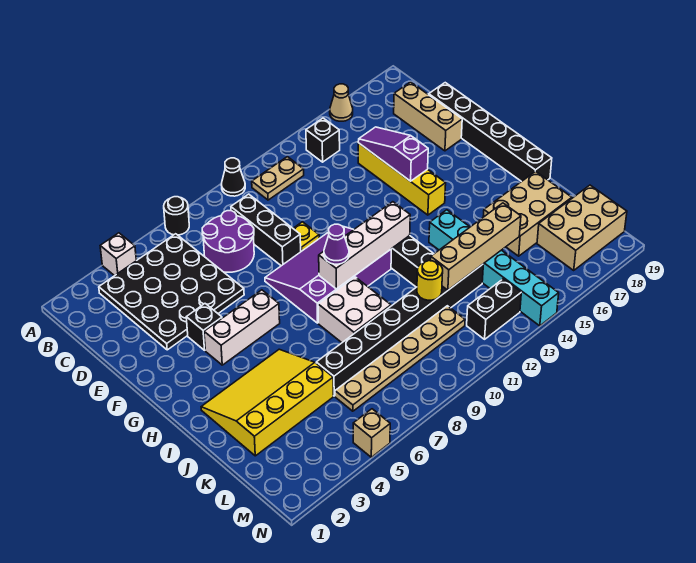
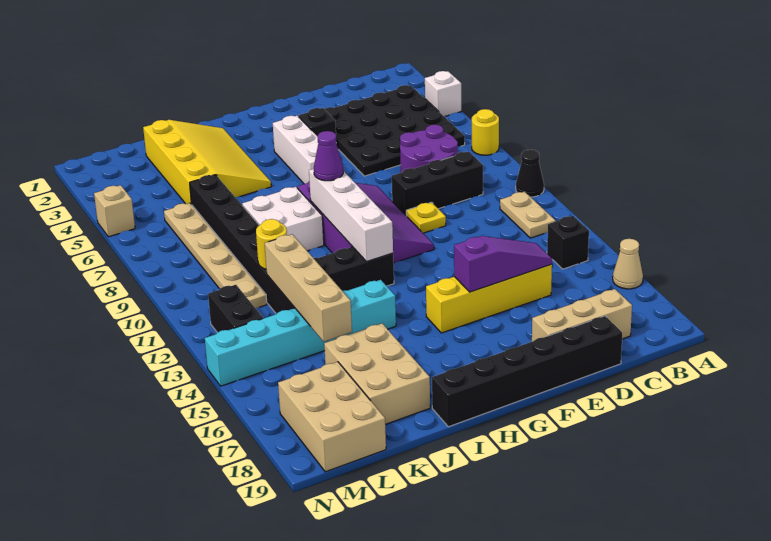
black round brick A7 level 1 -> yellow round brick A7 level 1

